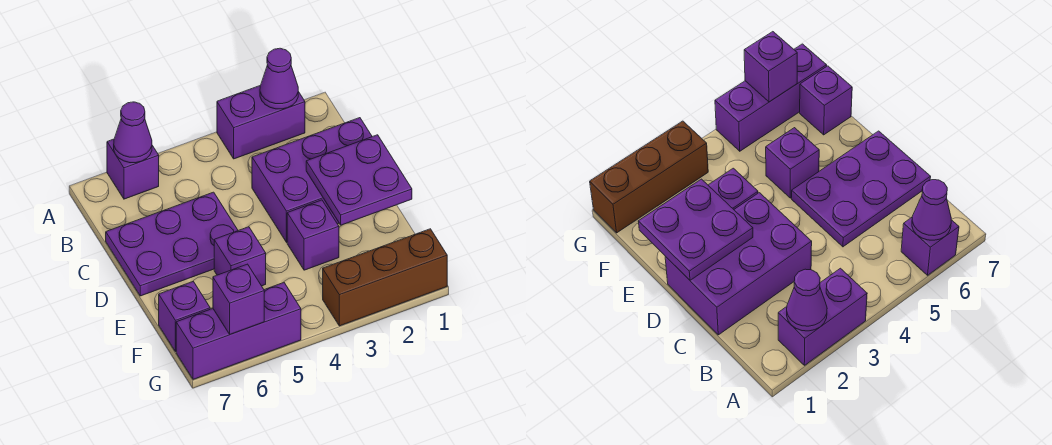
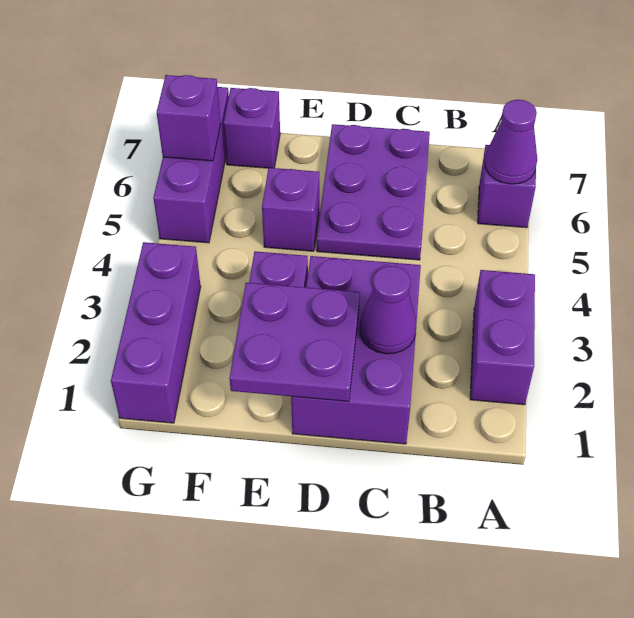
purple cone A2 level 2 -> purple cone C2 level 2
brown brick G1:G3 level 1 -> purple brick G1:G3 level 1

